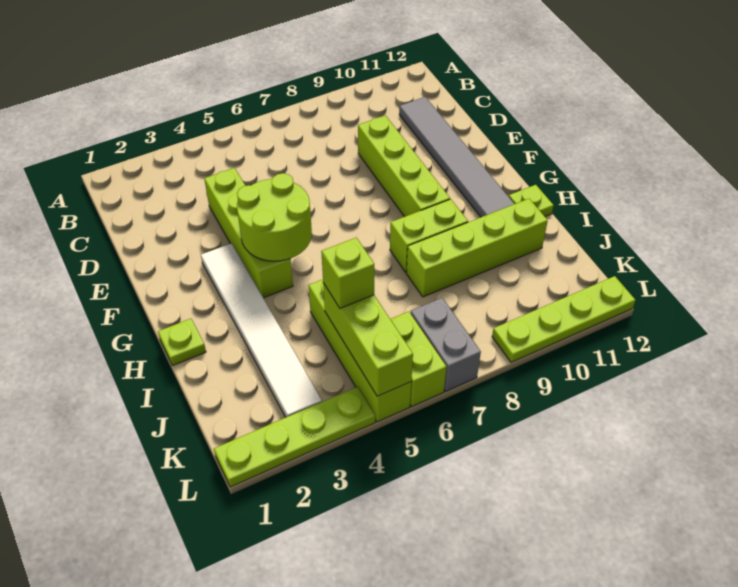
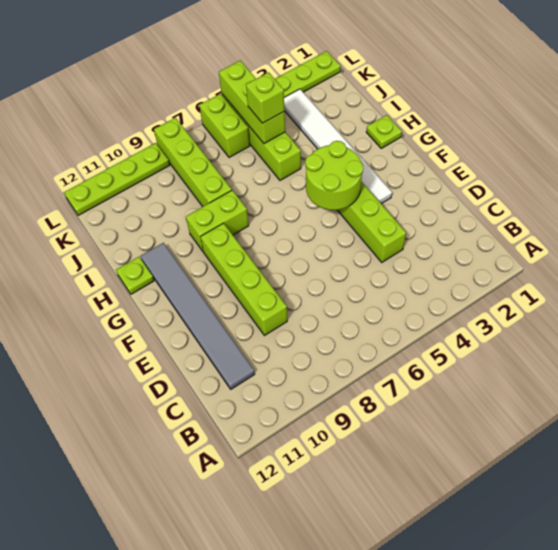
lime brick I8:I11 level 1 -> lime brick I8:L8 level 1
grey brick K7:L7 level 1 -> none

